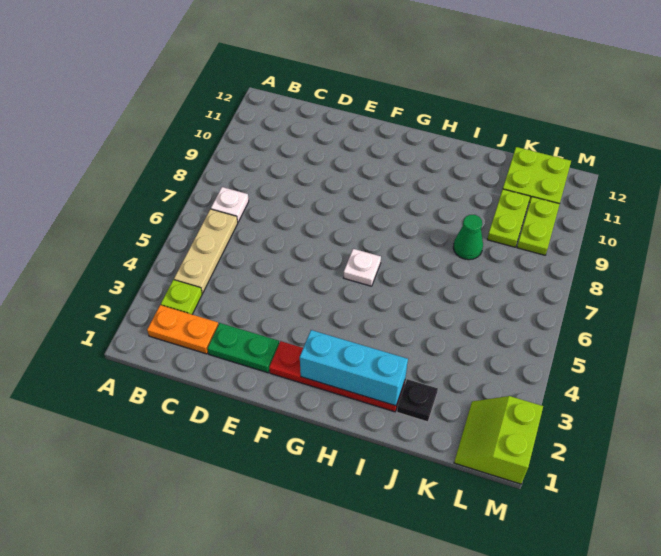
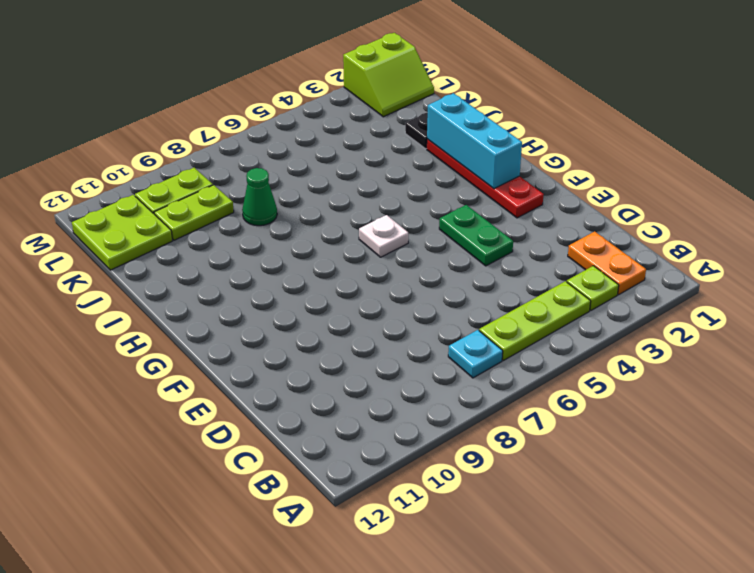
tan plate B4:B6 level 1 -> lime plate B4:B6 level 1
white plate B7 level 1 -> cyan plate B7 level 1
green plate D2:E2 level 1 -> green plate E4:F4 level 1

